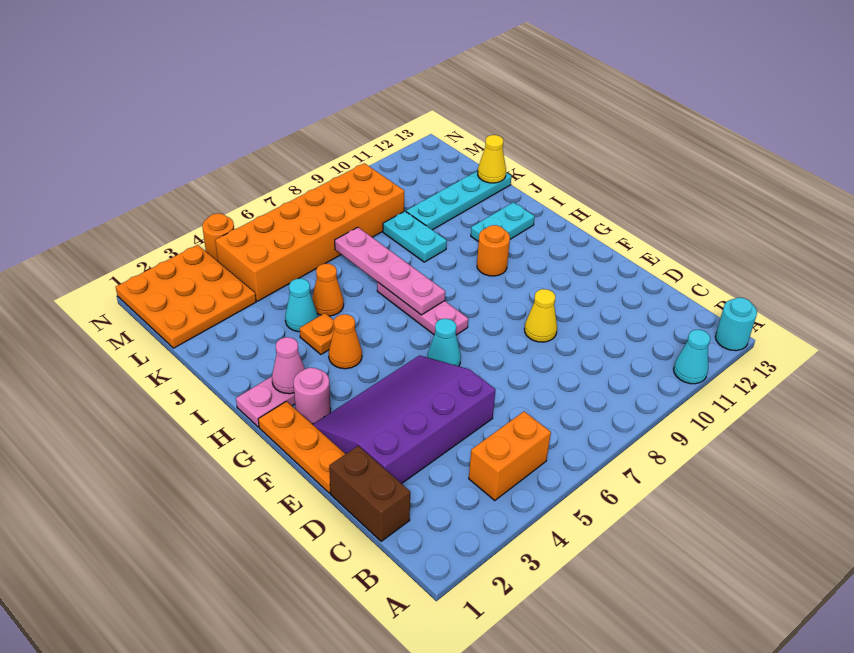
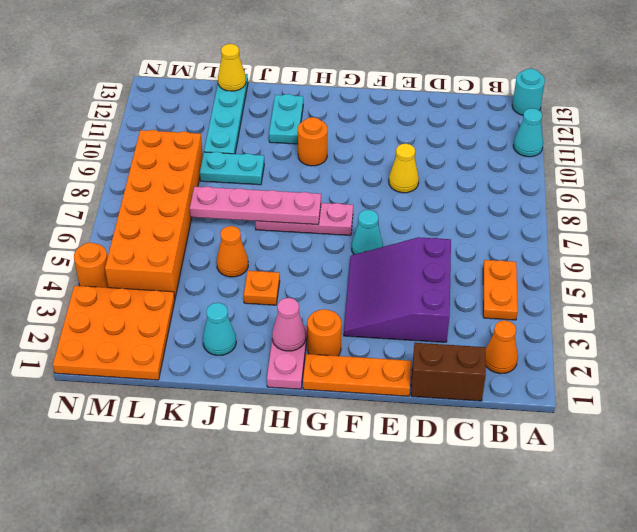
orange brick B4:B5 level 1 -> orange plate B4:B5 level 1
purple slope D2:F5 level 1 top D -> purple slope D3:F5 level 1 top D
pink round brick G2 level 1 -> orange round brick G2 level 1
orange cone H4 level 1 -> orange cone B2 level 1
cyan cone J4 level 1 -> cyan cone J2 level 1

